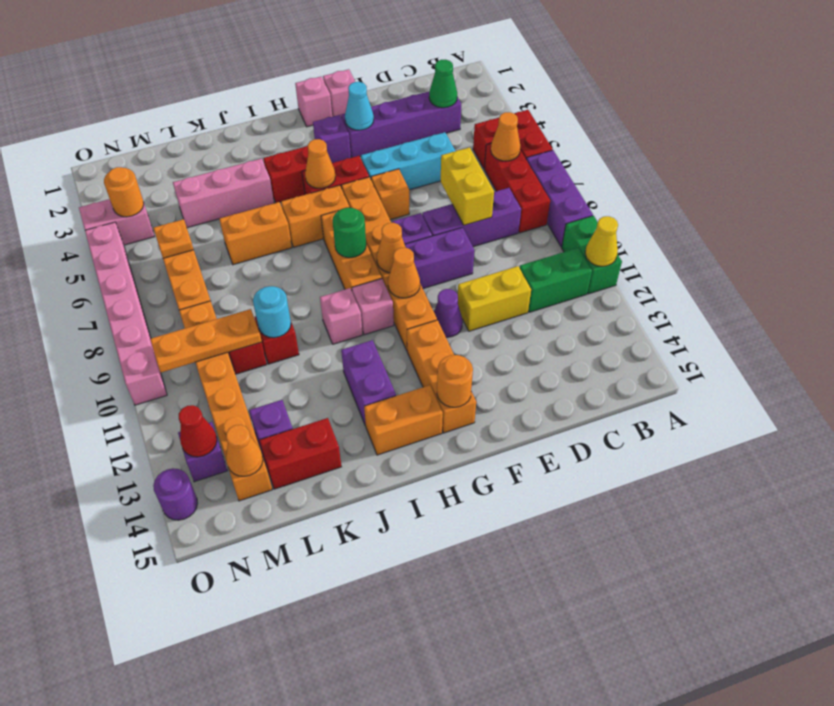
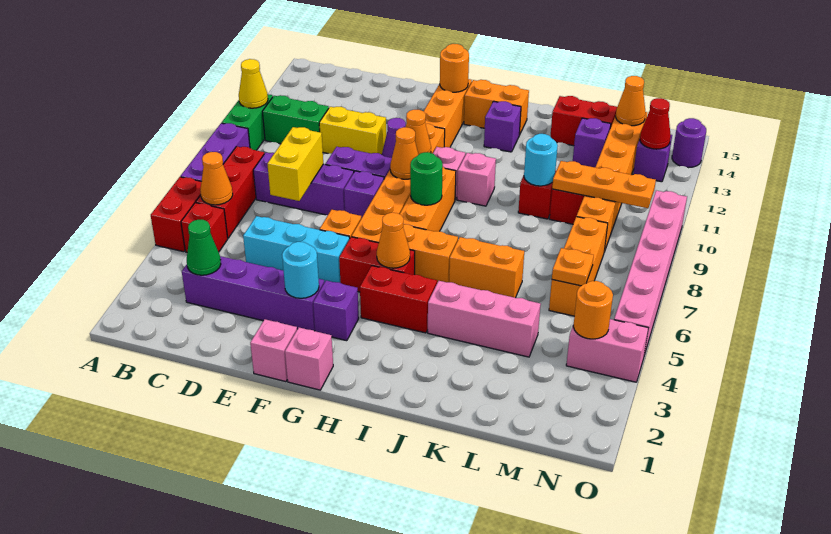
cyan cone F3 level 2 -> cyan round brick F3 level 2
purple brick I12:I13 level 1 -> purple brick I13 level 1

